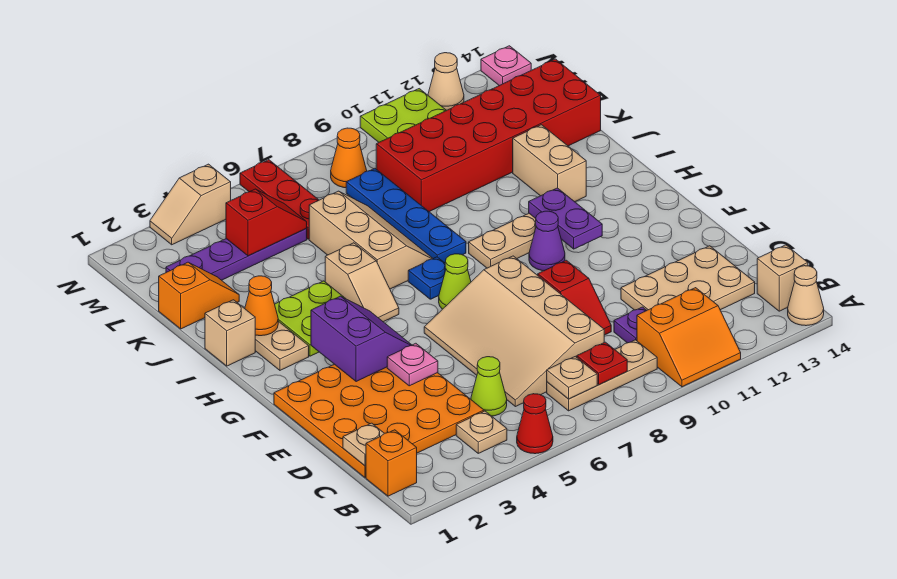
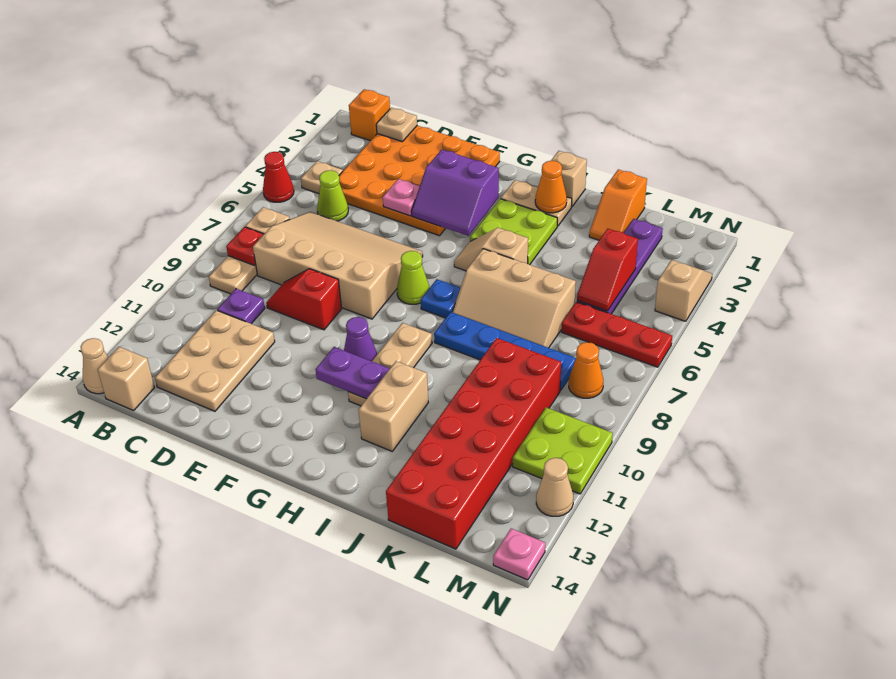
orange slope A10:B11 level 1 top B -> none
tan brick I12:J12 level 1 -> tan brick I11:I12 level 1

